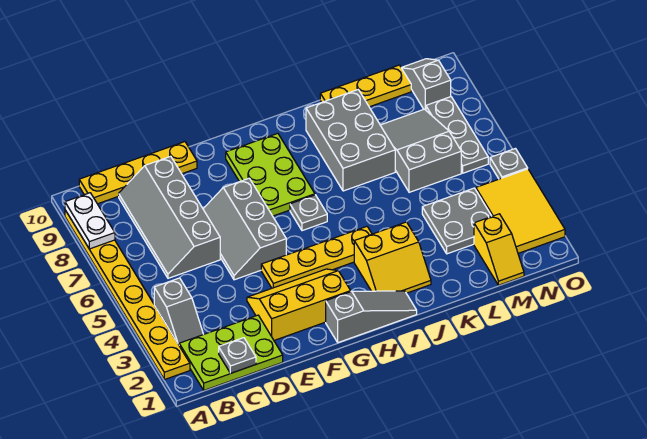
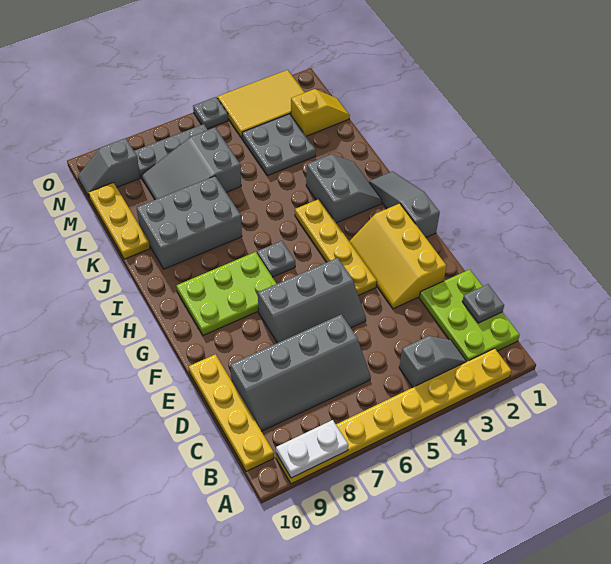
yellow slope I2:J3 level 1 top 3 -> grey slope I2:J3 level 1 top 3

